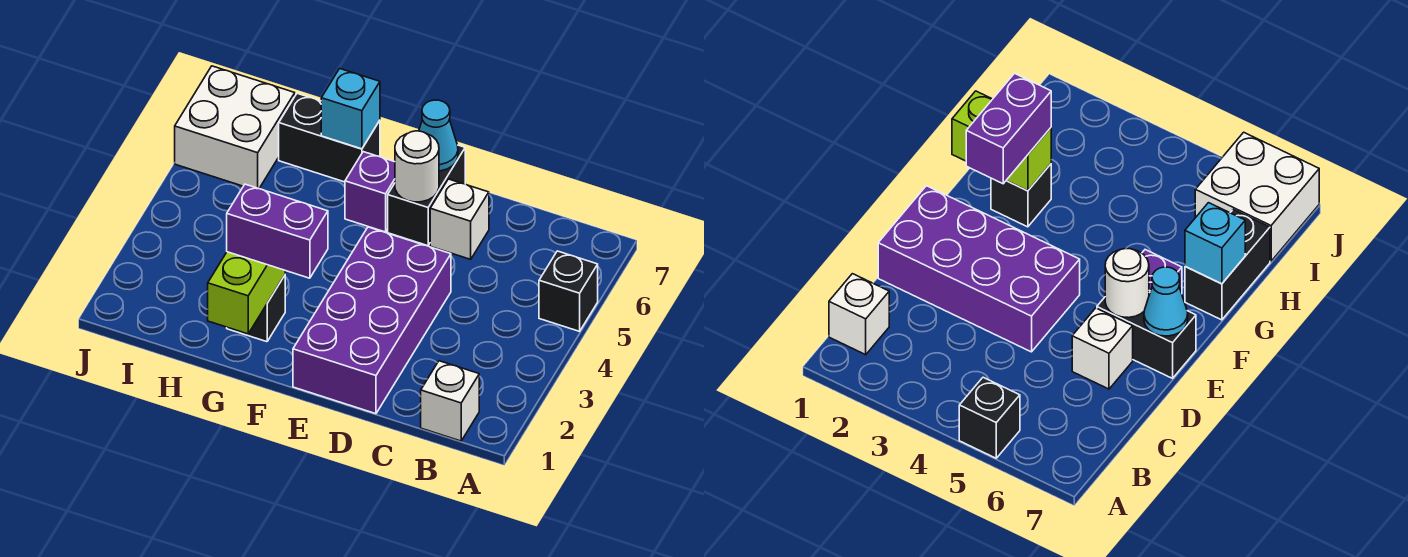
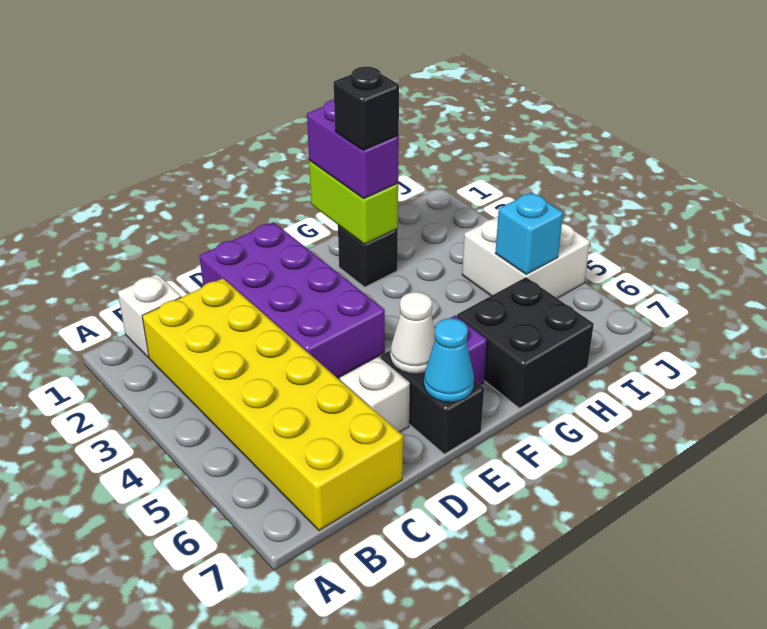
black brick A5 level 1 -> black brick G2 level 4
none -> yellow brick B2:C7 level 1
white round brick E6 level 2 -> white cone E6 level 2
purple brick F2:G2 level 3 -> purple brick G1:G2 level 3
black brick G7:H7 level 1 -> black brick G6:H7 level 1
cyan brick G7 level 2 -> cyan brick I5 level 2
white brick I6:J7 level 1 -> white brick I4:J5 level 1

